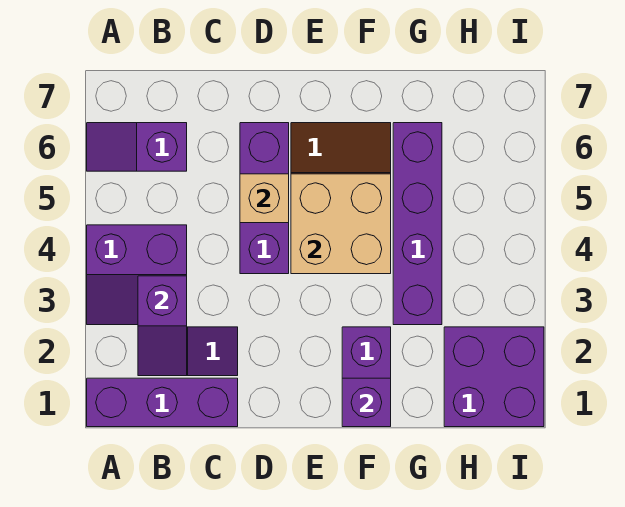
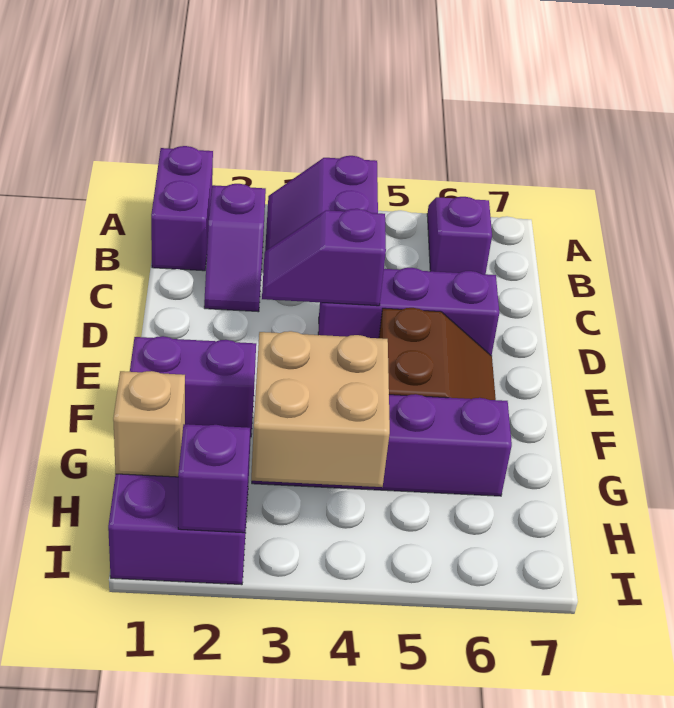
purple brick A1:C1 level 1 -> purple brick A1:B1 level 1
purple slope B2:B3 level 2 top 3 -> purple slope D3:D4 level 2 top 4
tan brick D5 level 2 -> tan brick H1 level 2
tan brick E4:F5 level 2 -> tan brick G3:H4 level 2
purple brick F1 level 2 -> purple brick I2 level 2

